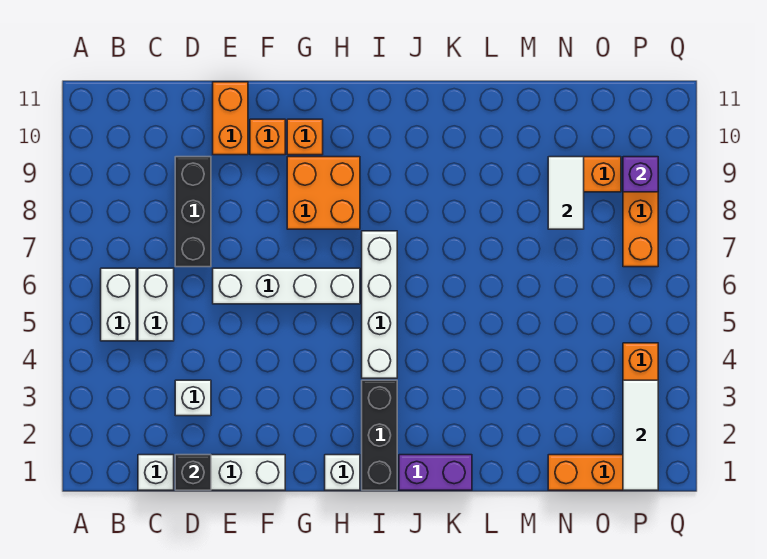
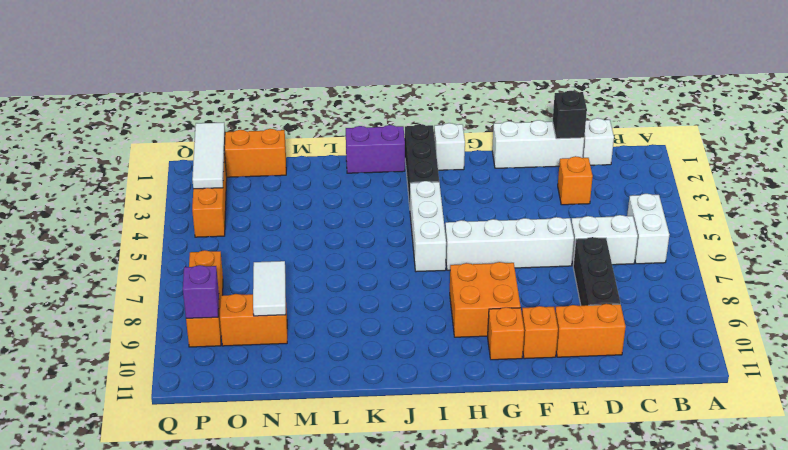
white brick C5:C6 level 1 -> white brick C6:D6 level 1
white brick D3 level 1 -> orange brick D3 level 1
orange brick E10:E11 level 1 -> orange brick D10:E10 level 1
white brick I4:I7 level 1 -> white brick I4:I6 level 1

